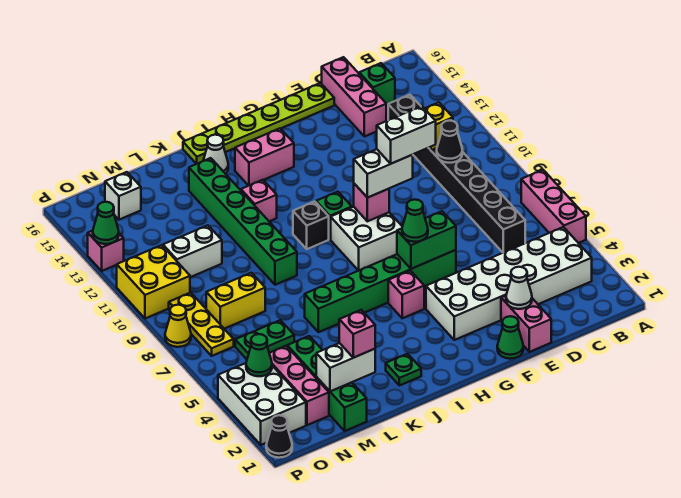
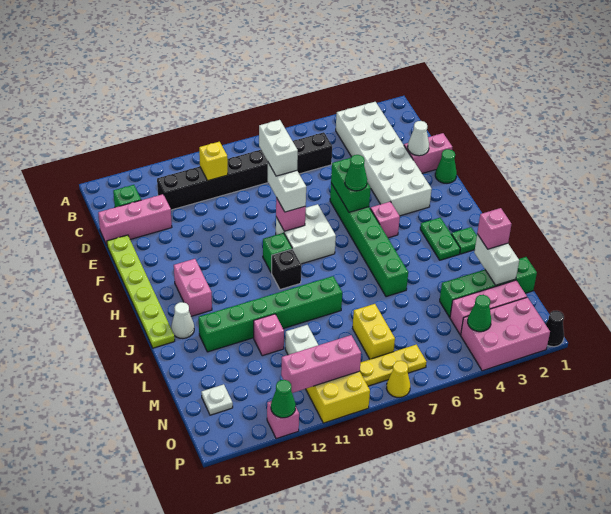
pink brick A5:A7 level 1 -> pink brick O10:O12 level 2
black cone C10 level 2 -> none
pink brick J12 level 1 -> pink brick L12 level 1
green plate M6:N6 level 1 -> green plate I3:J3 level 1
white brick N15 level 1 -> white plate N15 level 1
white brick O2:P4 level 1 -> pink brick O2:P4 level 1

